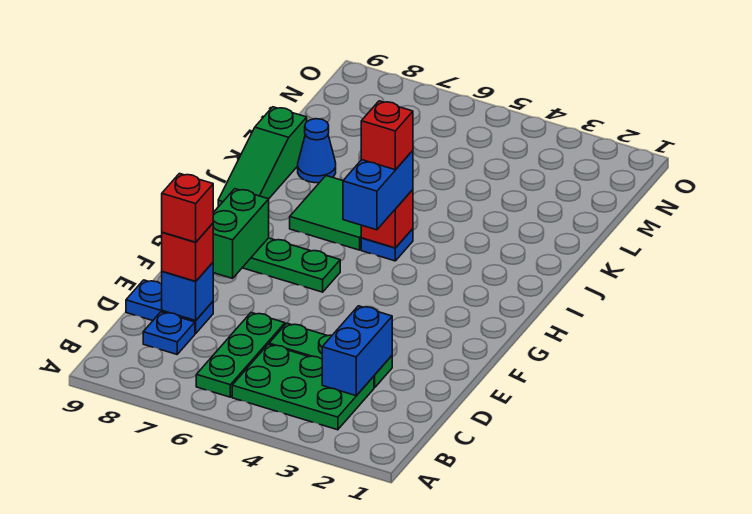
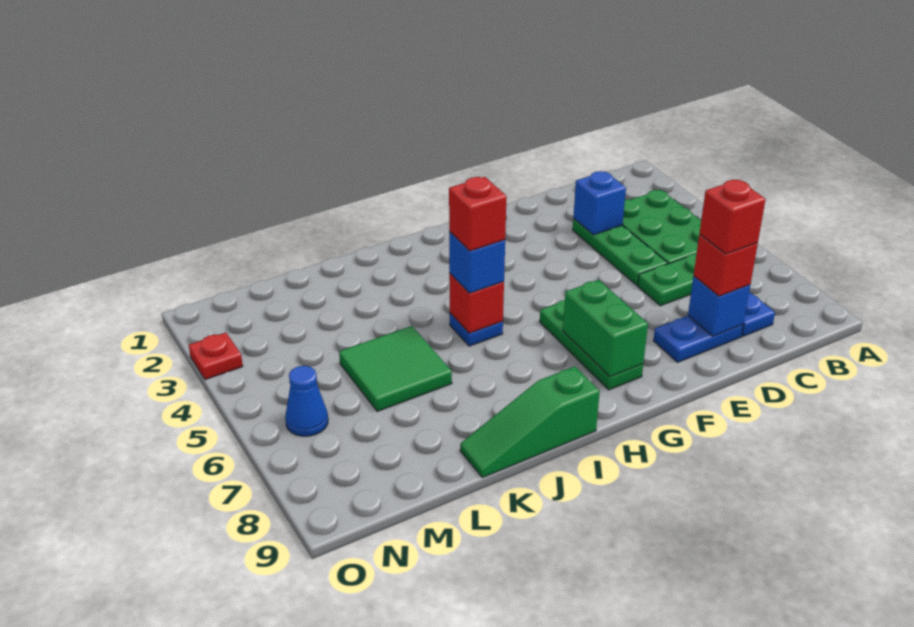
blue brick C3:D3 level 2 -> blue brick D3 level 2
blue plate D8:D9 level 1 -> blue plate D8:E8 level 1
green brick F8:G8 level 2 -> green brick G7:G8 level 2
blue brick H5:I5 level 3 -> blue brick I5 level 3
green tile I6:J7 level 1 -> green tile K5:L6 level 1
green slope I9:K9 level 1 top K -> green slope I9:K9 level 1 top I
blue cone K8 level 1 -> blue cone N6 level 1
none -> red plate O3 level 1

